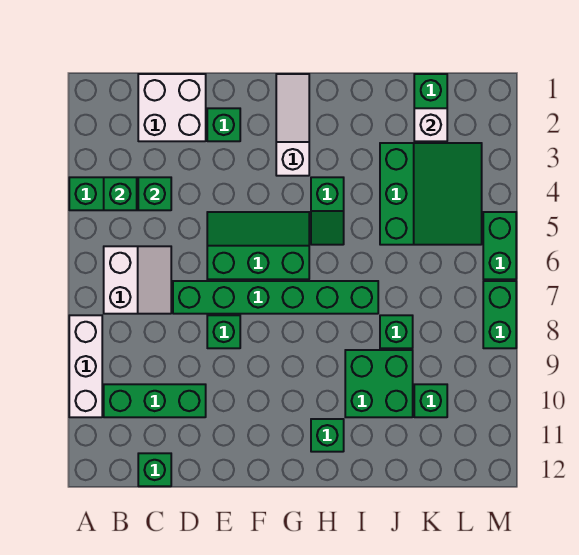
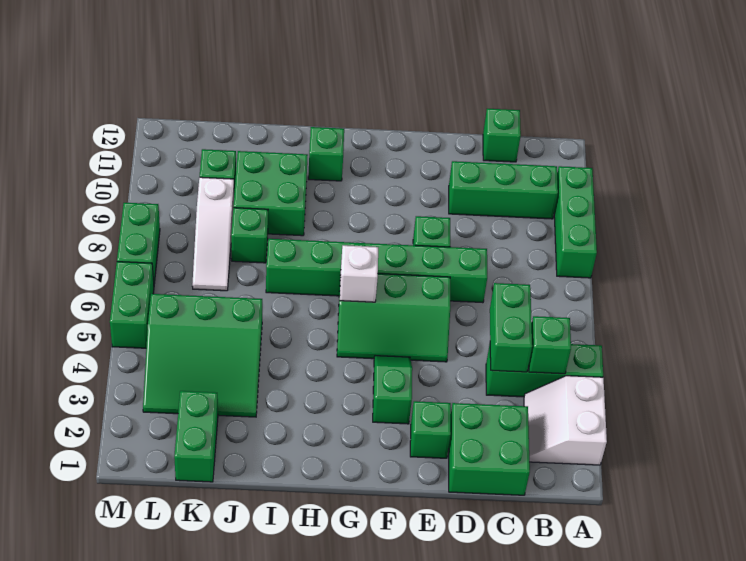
white brick A8:A10 level 1 -> green brick A8:A10 level 1
white slope B6:C7 level 1 top B -> white slope A2:B3 level 1 top A
white brick C1:D2 level 1 -> green brick C1:D2 level 1
green brick C4 level 2 -> green brick C4:C5 level 2
white slope G1:G3 level 1 top 3 -> white slope K7:K9 level 1 top 9
green slope H4:H5 level 1 top 4 -> green slope F3:F4 level 1 top 3
green slope J3:L5 level 1 top J -> green slope J3:L5 level 1 top 5
white brick K2 level 2 -> white brick G6 level 2

